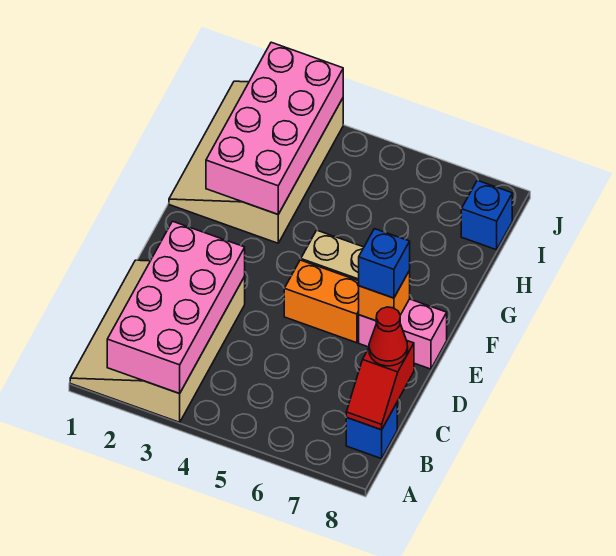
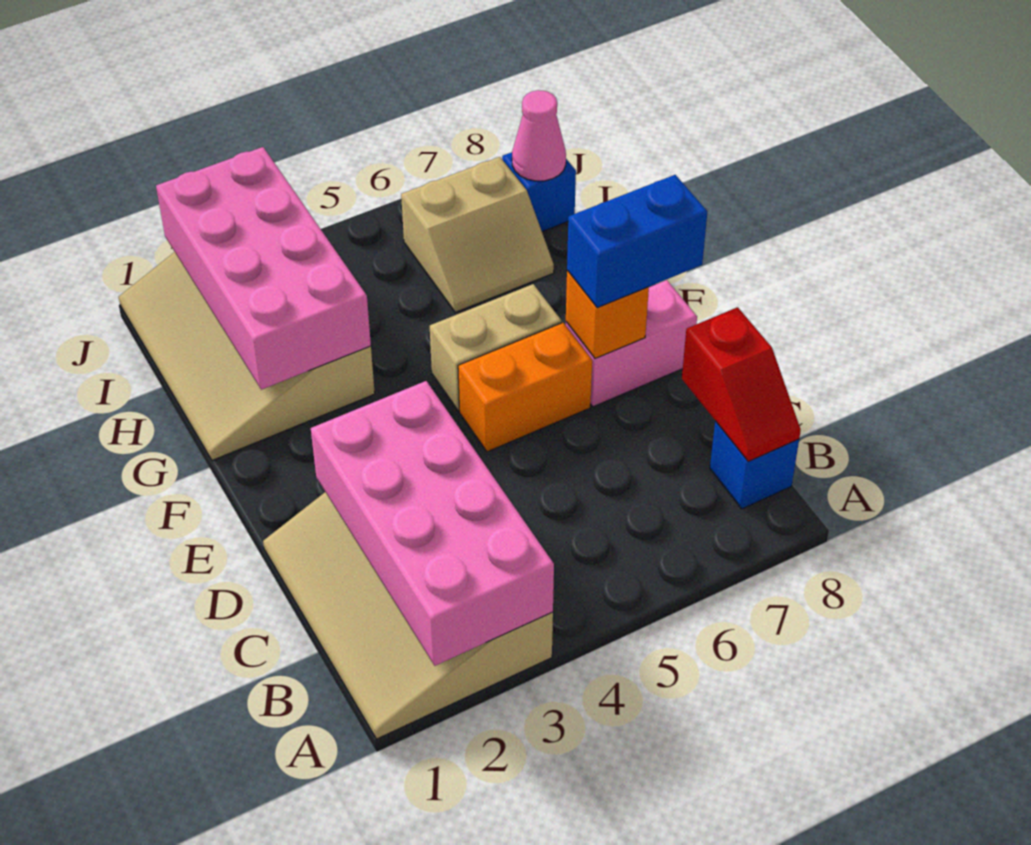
red cone C8 level 3 -> none
blue brick E7 level 3 -> blue brick E7:E8 level 3
none -> tan slope H6:I7 level 1 top I
none -> pink cone I8 level 2

